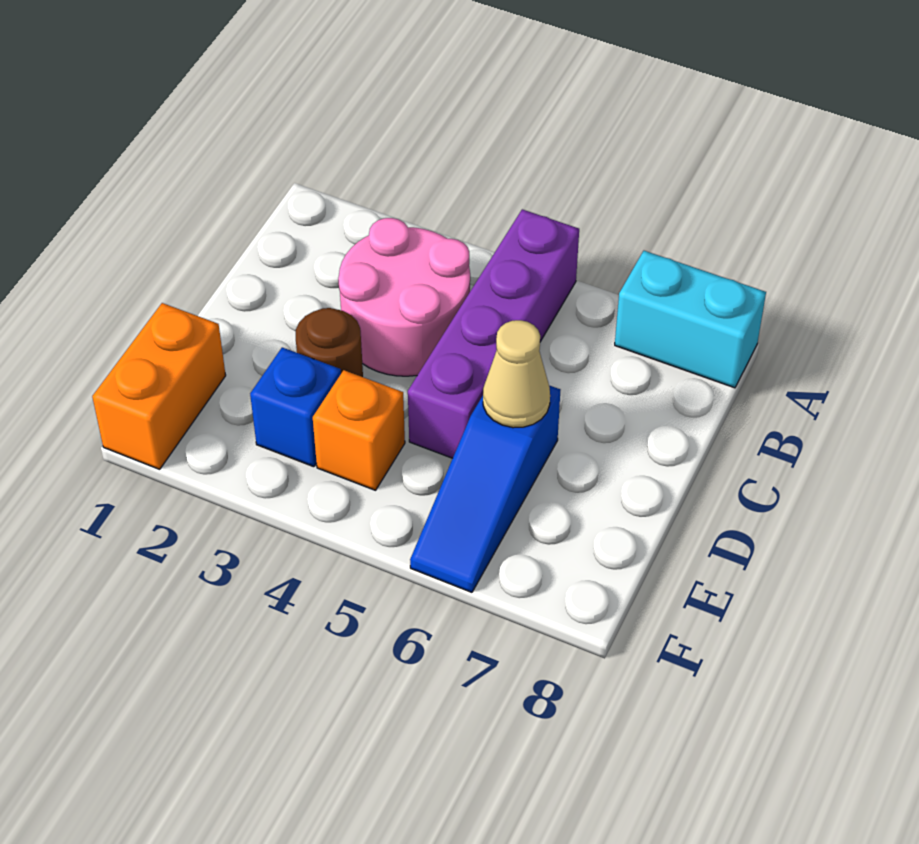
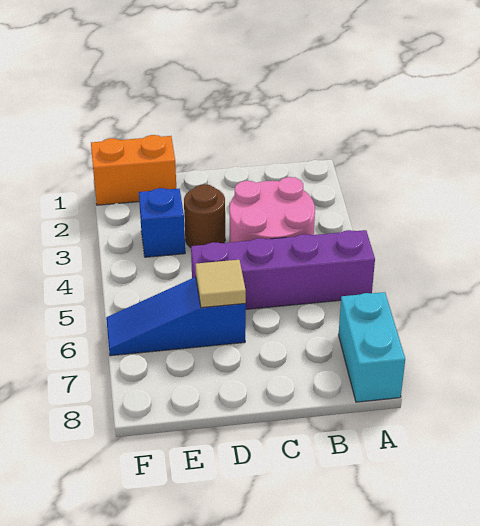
tan cone D6 level 2 -> tan tile D6 level 2
orange brick E4 level 1 -> none

